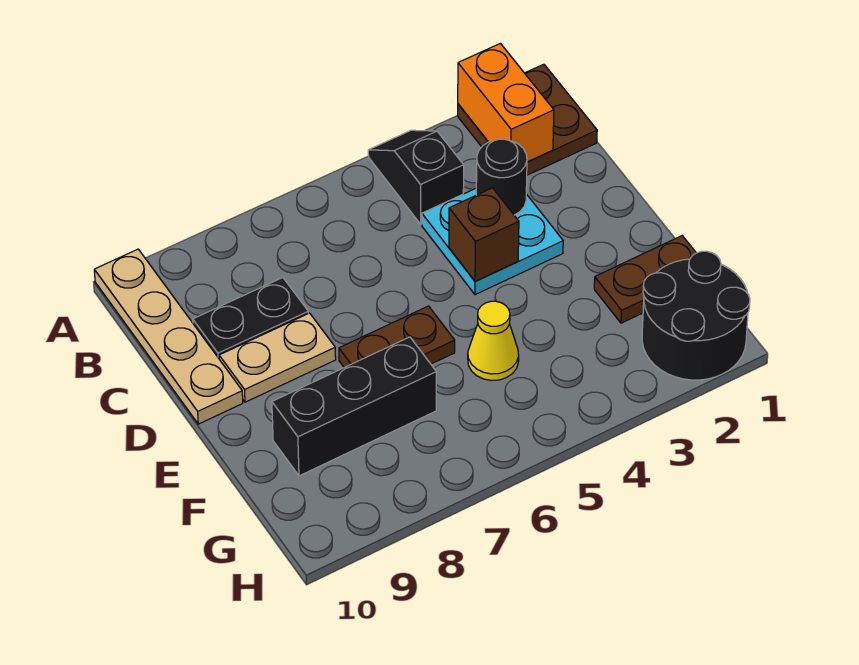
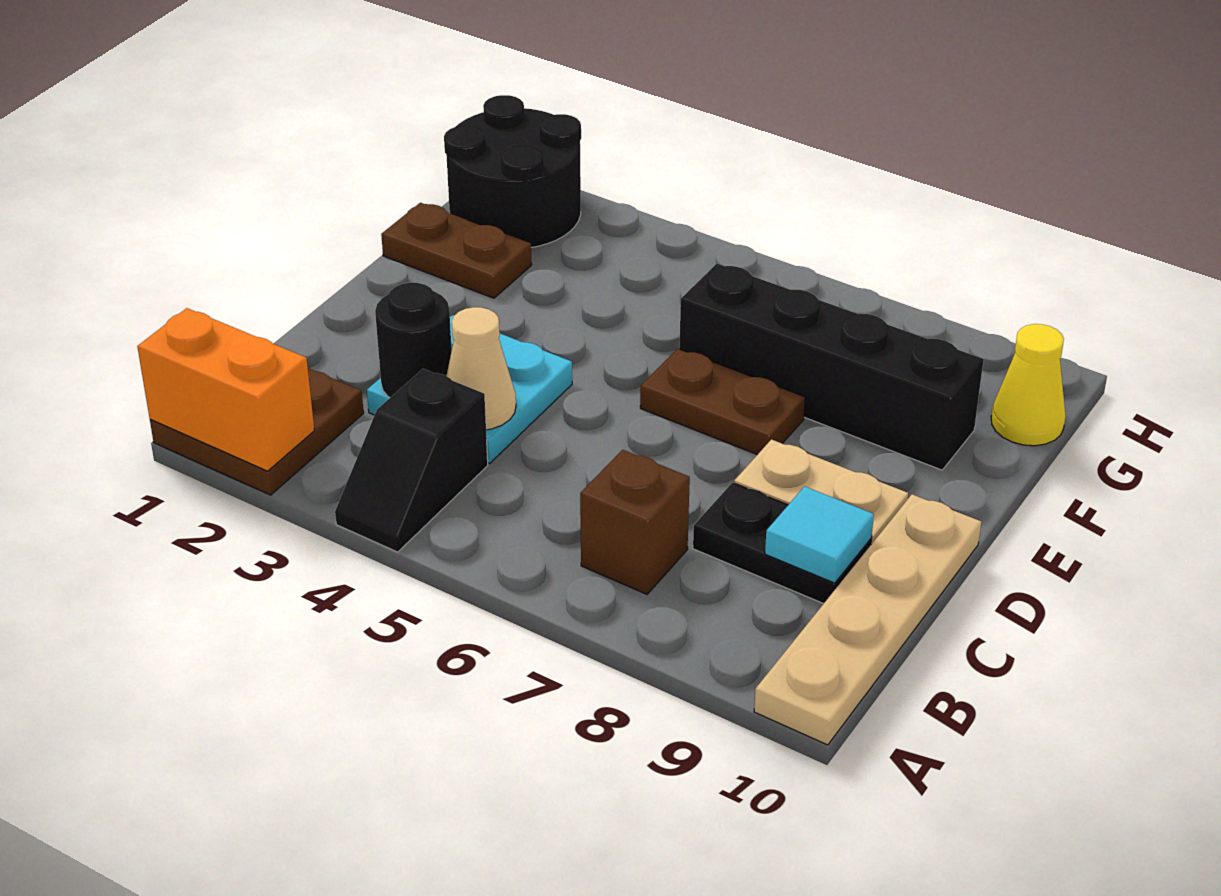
orange brick A2:B2 level 2 -> orange brick A1:A2 level 2
none -> tan cone C4 level 2
none -> cyan tile C9 level 2
brown brick D4 level 2 -> brown brick B7 level 1
yellow cone F5 level 1 -> yellow cone G10 level 1
black brick F7:F9 level 1 -> black brick F6:F9 level 1

